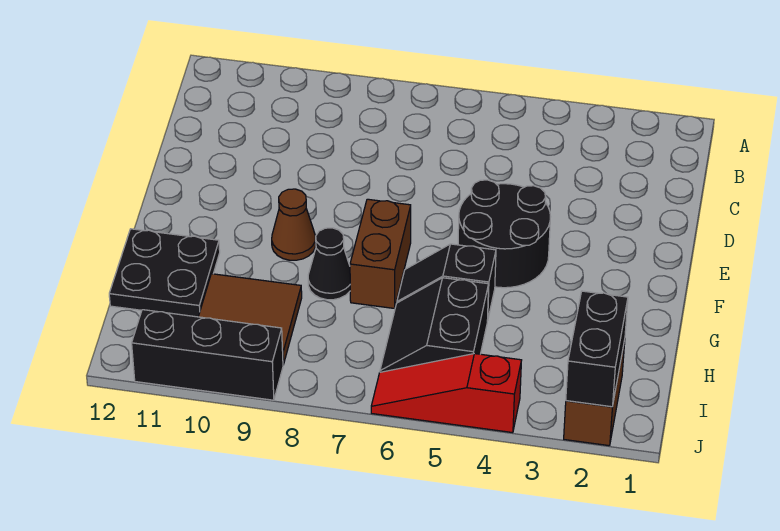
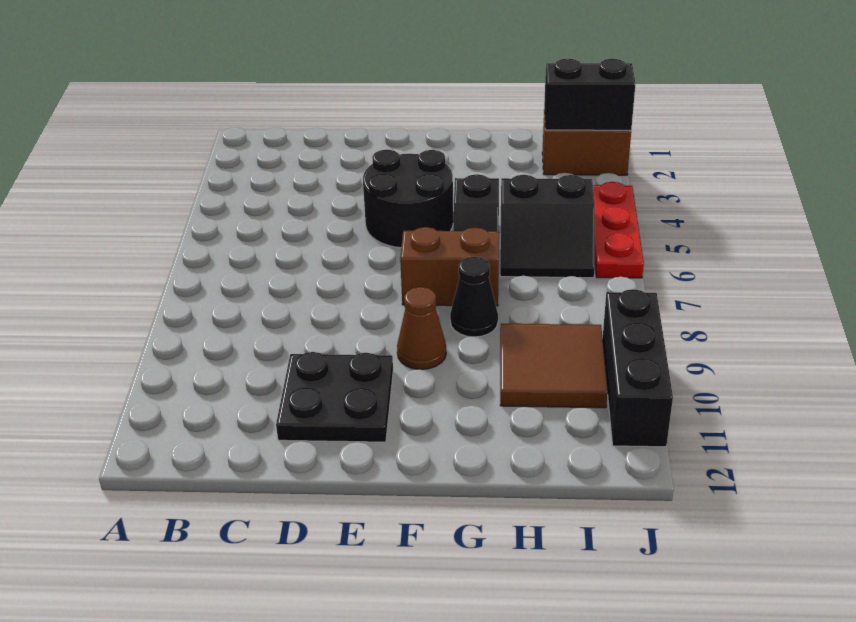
black plate G11:H12 level 1 -> black plate D10:E11 level 1
red slope J4:J6 level 1 top 4 -> red plate J4:J6 level 1

